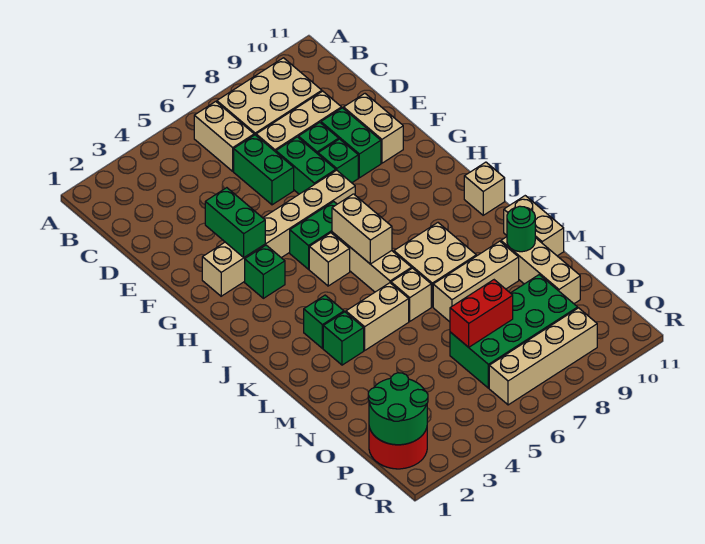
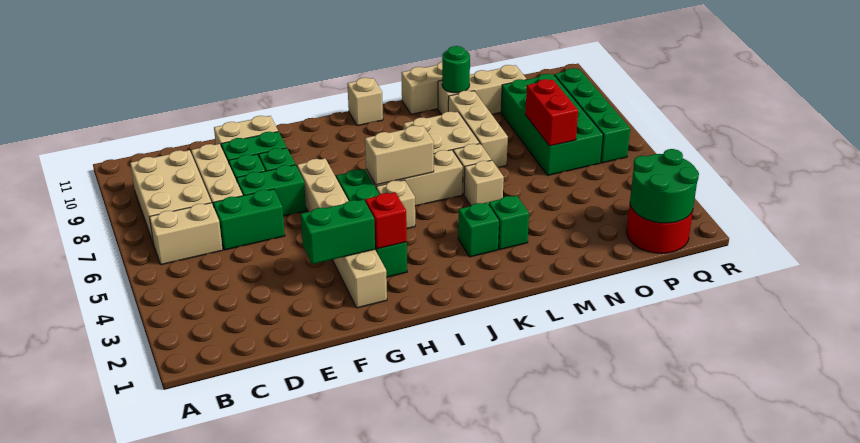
none -> red brick H3 level 2
tan brick L4:L5 level 1 -> tan brick L5 level 1
tan brick Q6:Q9 level 1 -> green brick Q6:Q9 level 1

